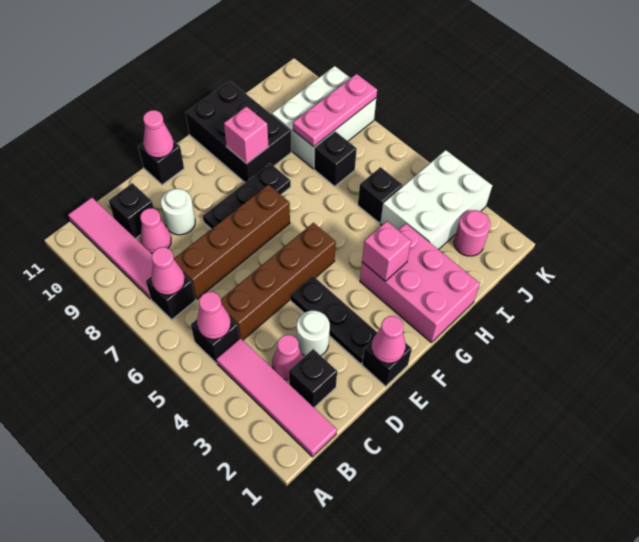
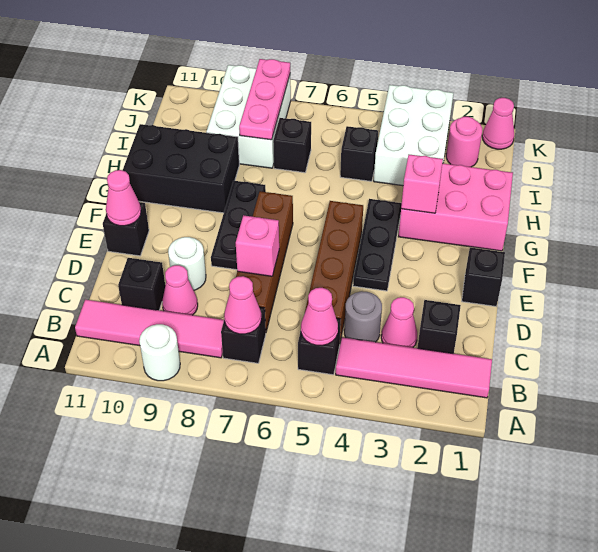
none -> grey round brick C4 level 1
white round brick D3 level 1 -> white round brick A9 level 1
pink cone E1 level 2 -> pink cone K1 level 1
black plate E2:E4 level 1 -> black plate E4:G4 level 1
pink brick G9 level 2 -> pink brick D7 level 2

